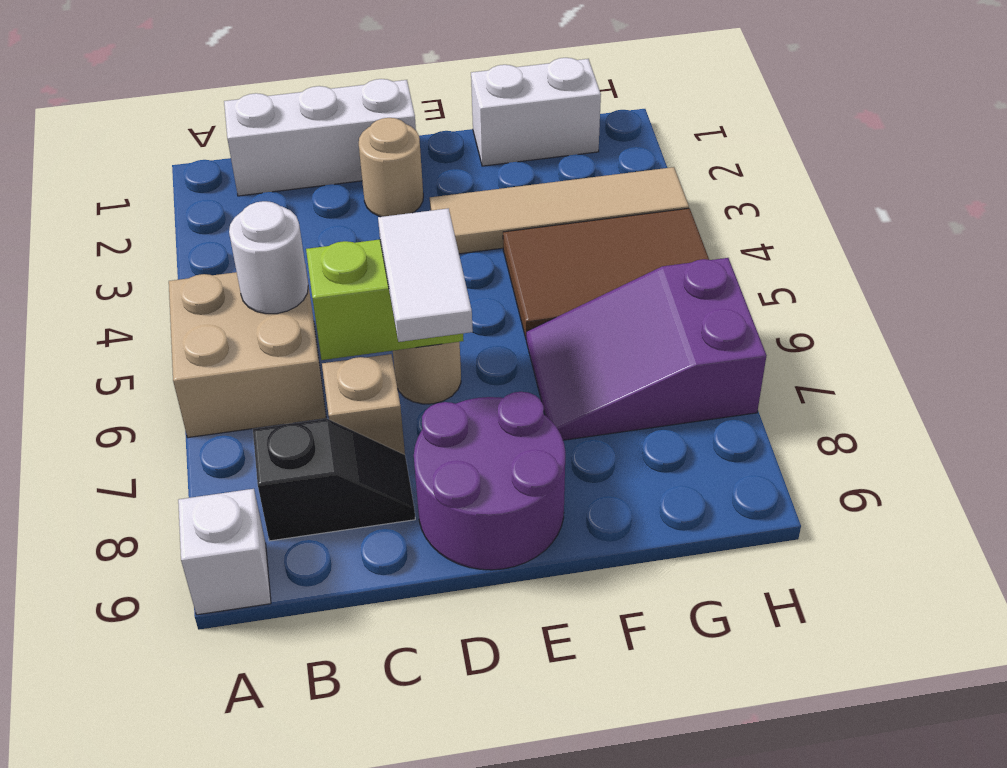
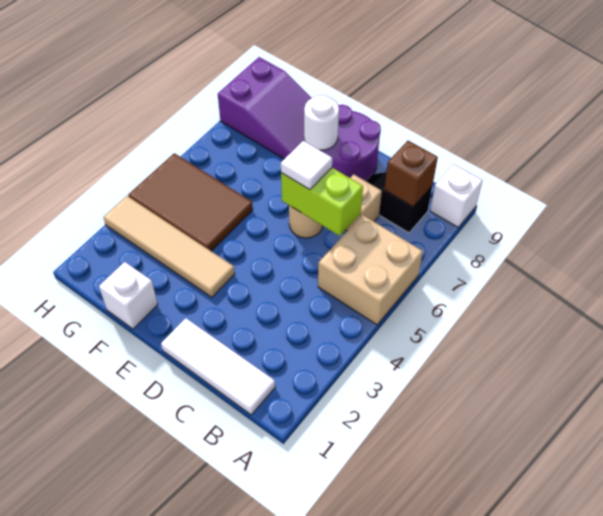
white brick B1:D1 level 1 -> white tile B1:D1 level 1
white round brick B5 level 2 -> white round brick E8 level 2
none -> brown brick B8 level 2
tan round brick D2 level 1 -> none
white tile D6:D7 level 3 -> white tile D6 level 3
white brick F1:G1 level 1 -> white brick F1 level 1
purple slope F6:H7 level 1 top H -> purple slope F8:H9 level 1 top H

